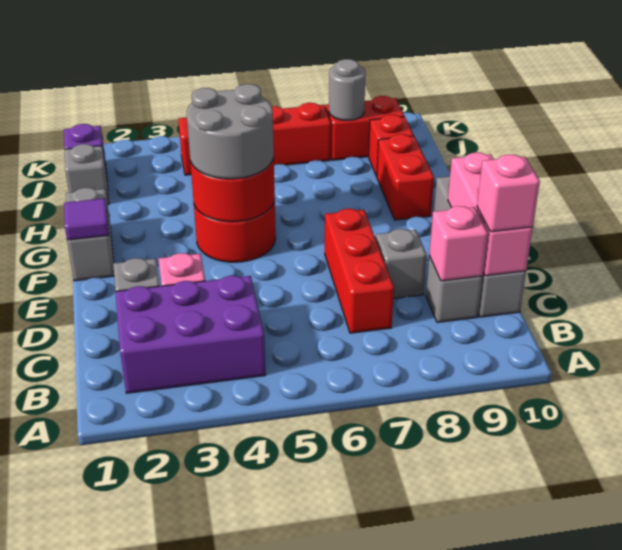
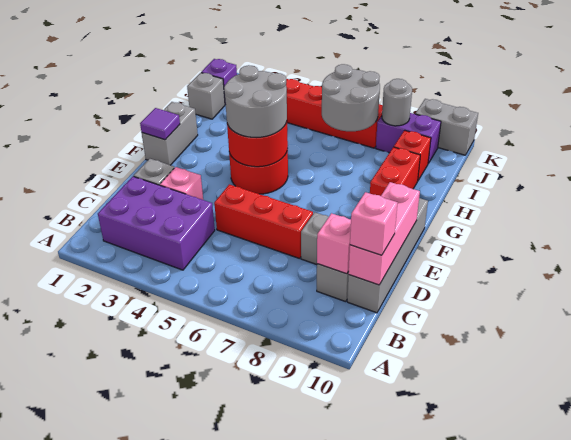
red brick C7:E7 level 1 -> red brick D5:D7 level 1
none -> grey round brick I6:J7 level 2
red brick J8:J9 level 1 -> purple brick J8:J9 level 1
none -> grey brick K9:K10 level 1

